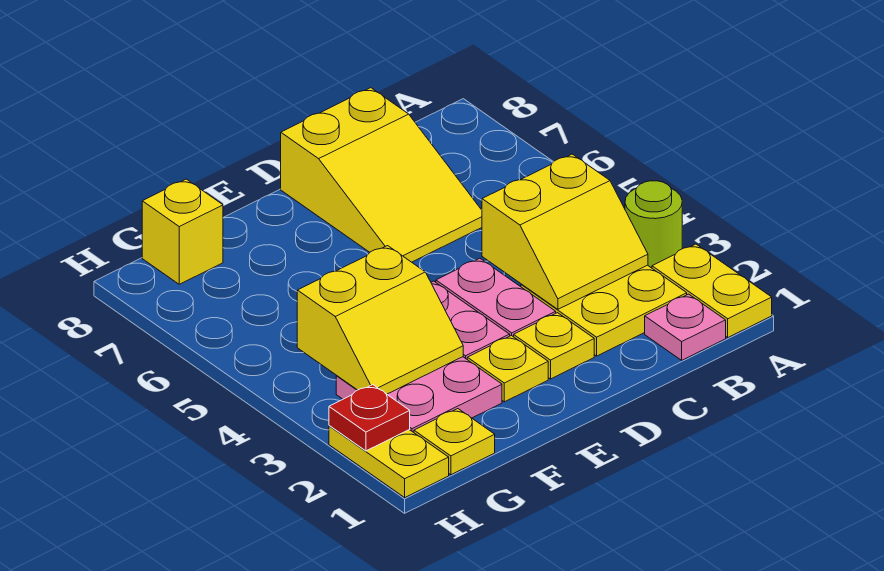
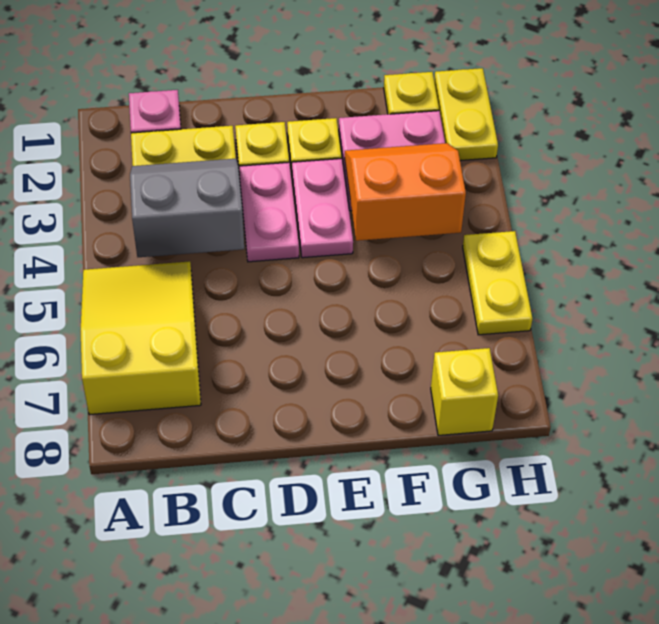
yellow plate A1:A2 level 1 -> yellow plate H5:H6 level 1
lime round brick A3 level 1 -> none
yellow slope B3:C4 level 2 top 4 -> grey slope B3:C4 level 2 top 4
yellow slope C6:D8 level 1 top 8 -> yellow slope A5:B7 level 1 top 7
yellow slope F3:G4 level 2 top 4 -> orange slope F3:G4 level 2 top 4
red plate H2 level 2 -> none

